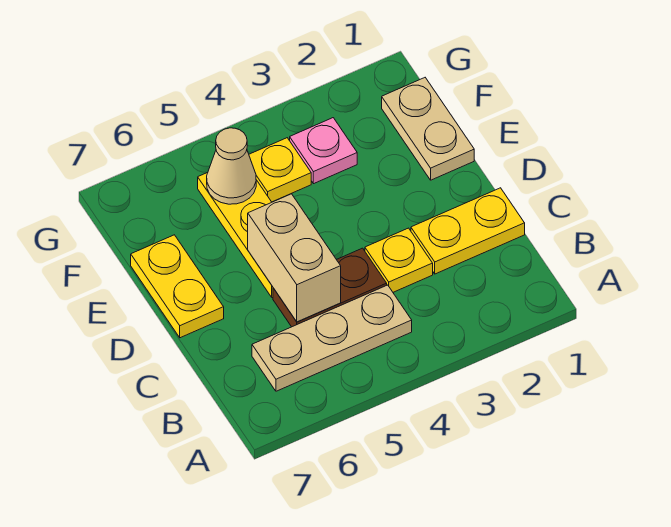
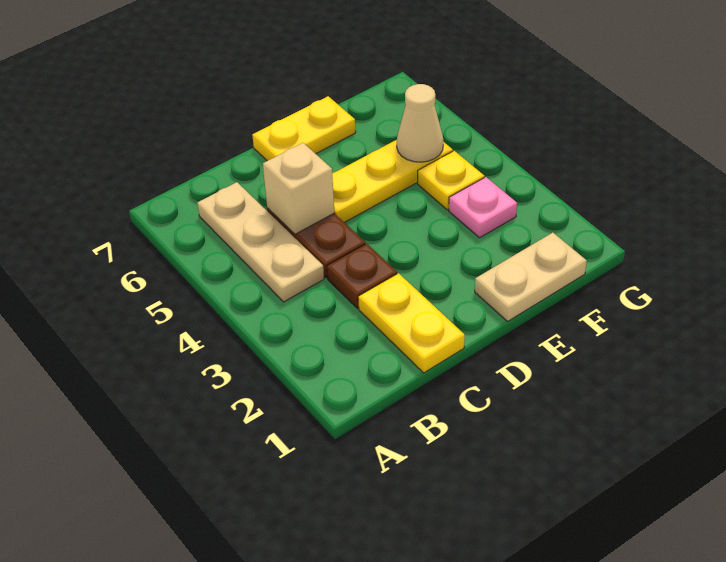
yellow plate C3 level 1 -> brown plate C3 level 1
tan brick C5:D5 level 2 -> tan brick C5 level 2

